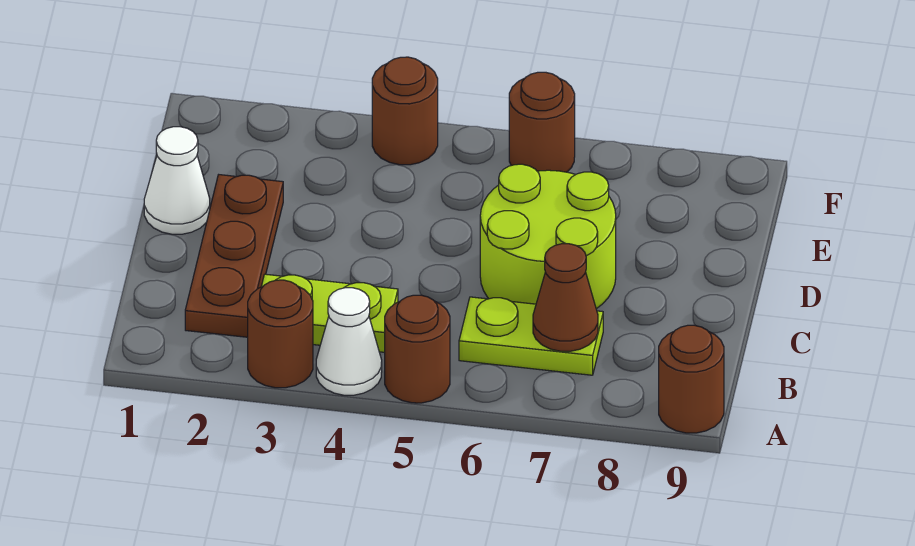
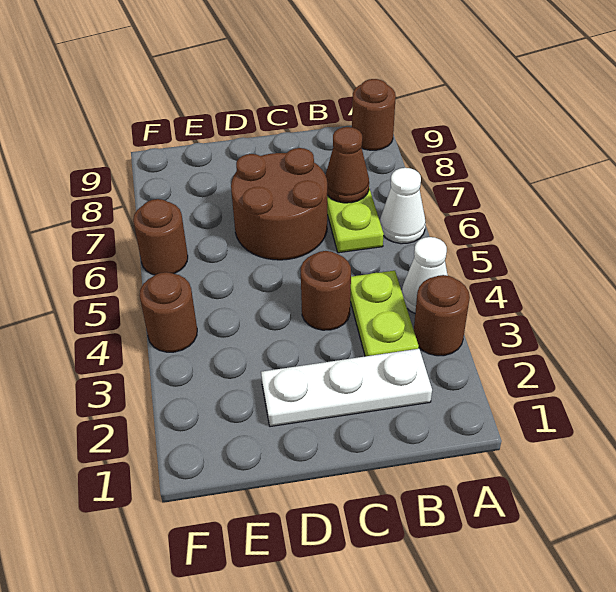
brown round brick A5 level 1 -> brown round brick C4 level 1
brown plate B2:D2 level 1 -> white plate B2:D2 level 1
lime round brick C6:D7 level 1 -> brown round brick C6:D7 level 1
white cone D1 level 1 -> white cone A6 level 1

